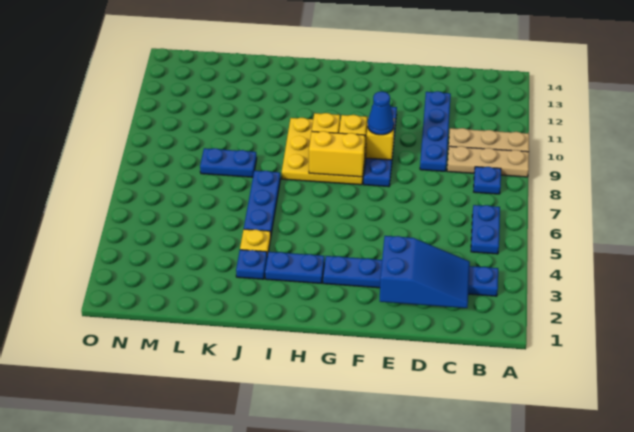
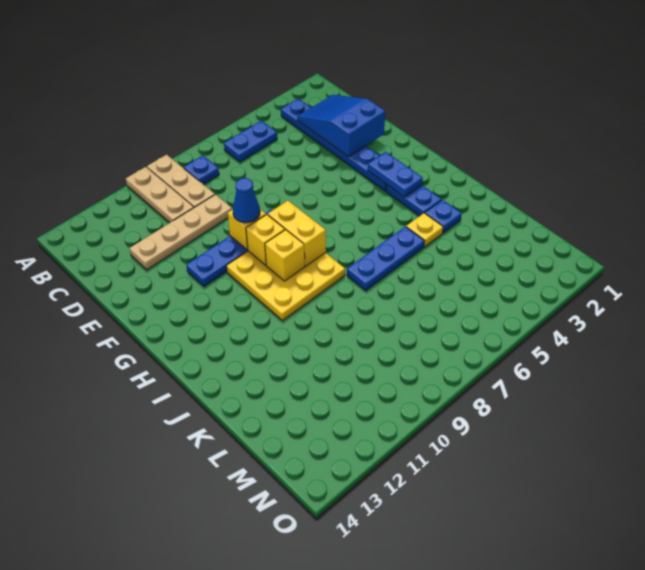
blue plate D9:D12 level 1 -> tan plate D9:D12 level 1
blue plate K8:L8 level 1 -> blue plate G3:H3 level 2

